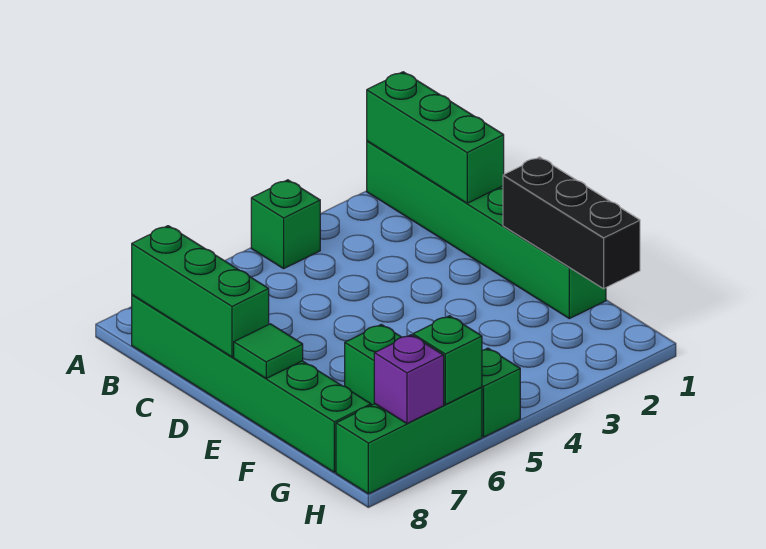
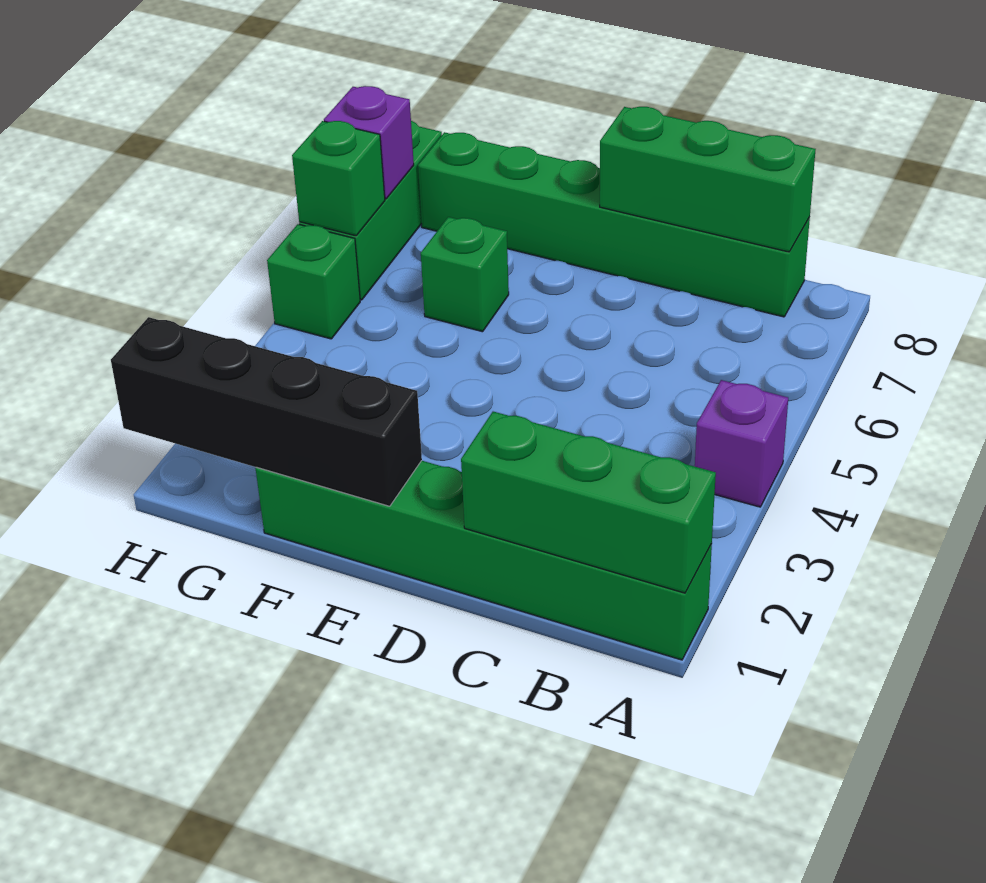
green brick A4 level 1 -> purple brick A4 level 1
black brick E1:G1 level 2 -> black brick E1:H1 level 2
green tile E8 level 2 -> none

